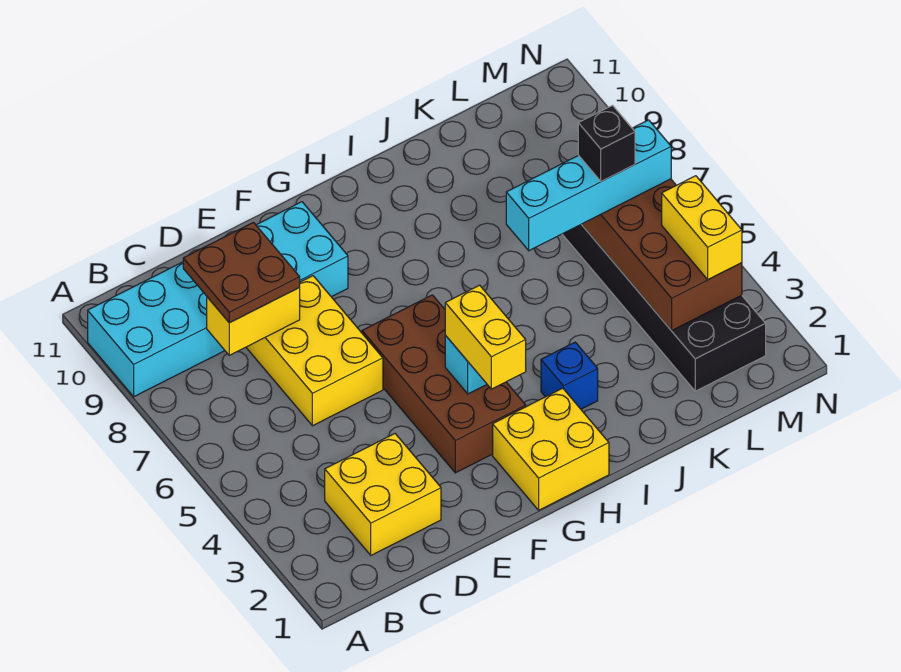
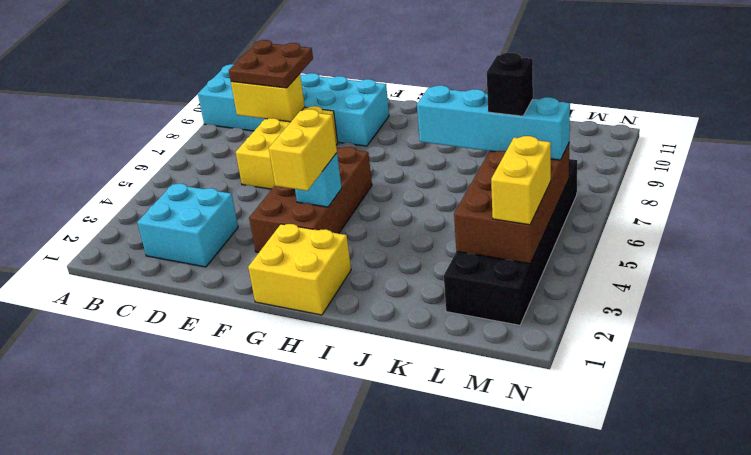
yellow brick C2:D3 level 1 -> cyan brick C2:D3 level 1
blue brick I3 level 1 -> none

